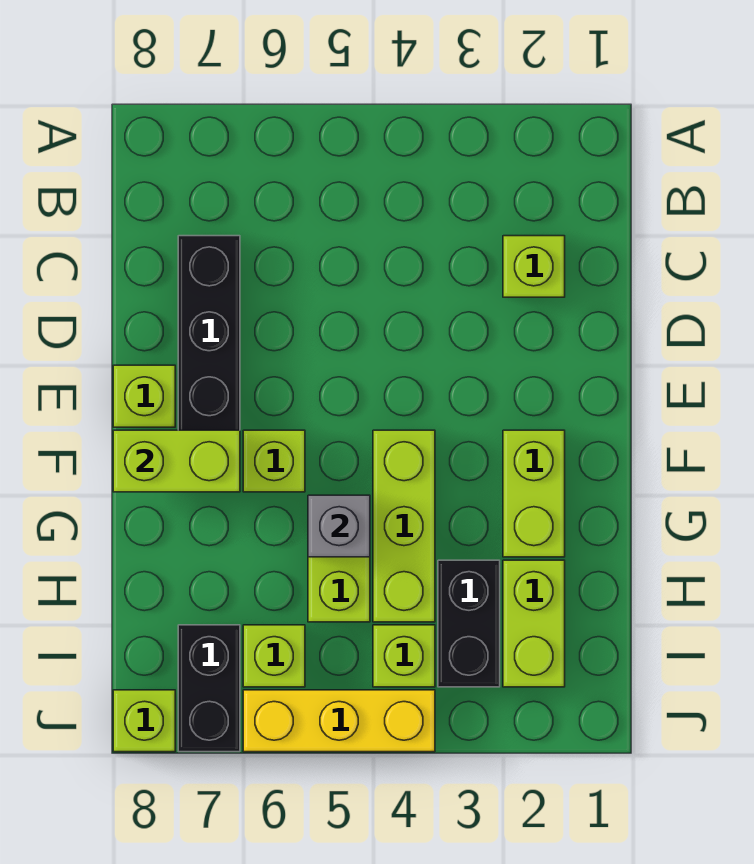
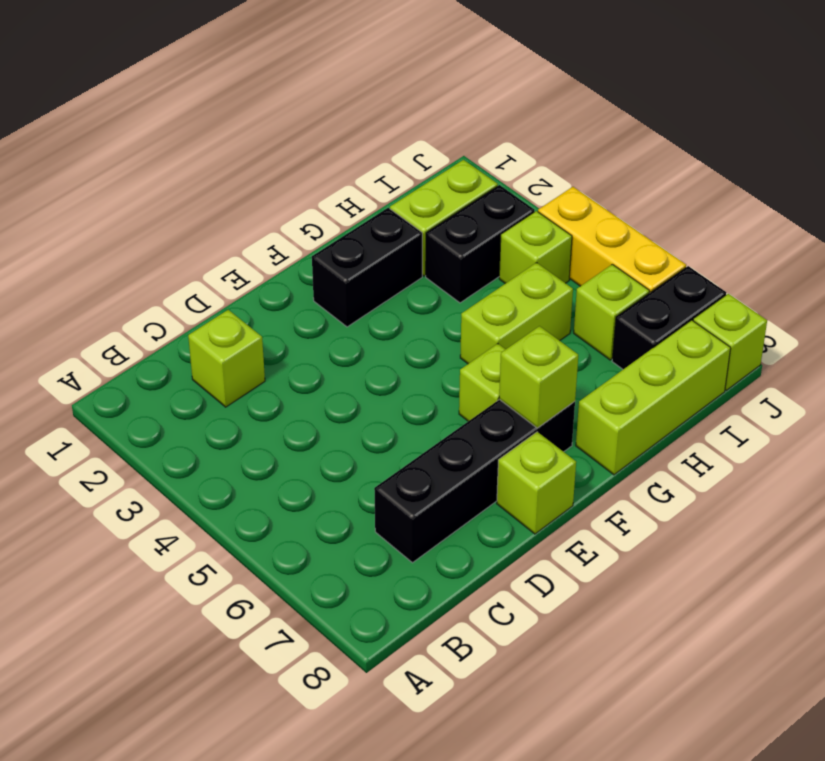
lime brick F2:G2 level 1 -> black brick F2:G2 level 1
lime brick F4:H4 level 1 -> lime brick G8:I8 level 1
lime brick F7:F8 level 2 -> lime brick F7 level 2
grey brick G5 level 2 -> none

